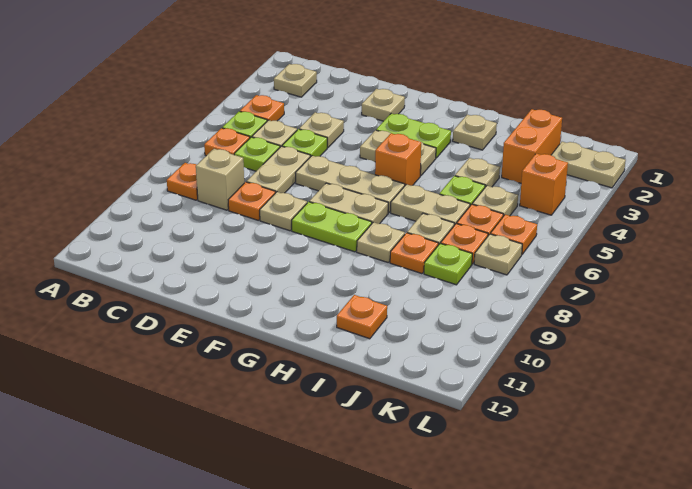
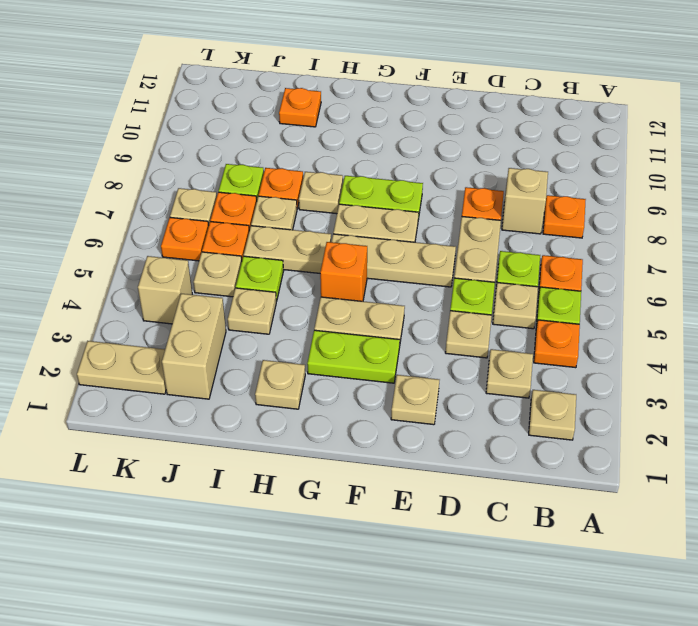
tan plate E8 level 1 -> tan plate C3 level 1
orange brick J2:J3 level 1 -> tan brick J2:J3 level 1
orange brick K4 level 1 -> tan brick K4 level 1

